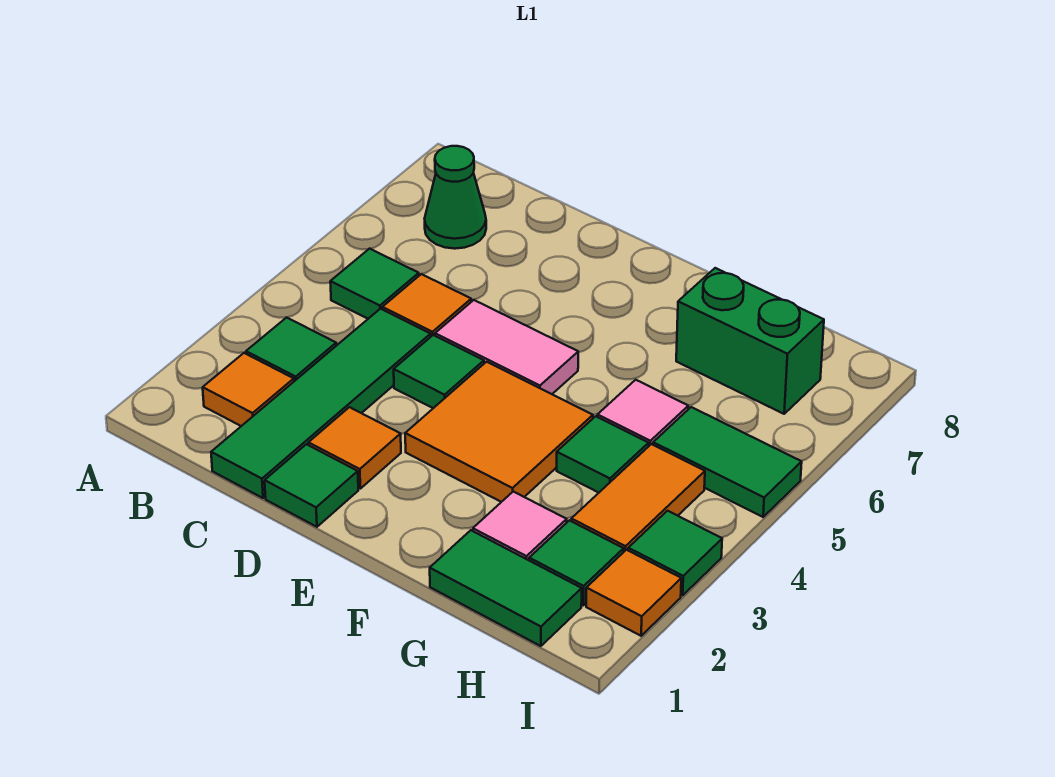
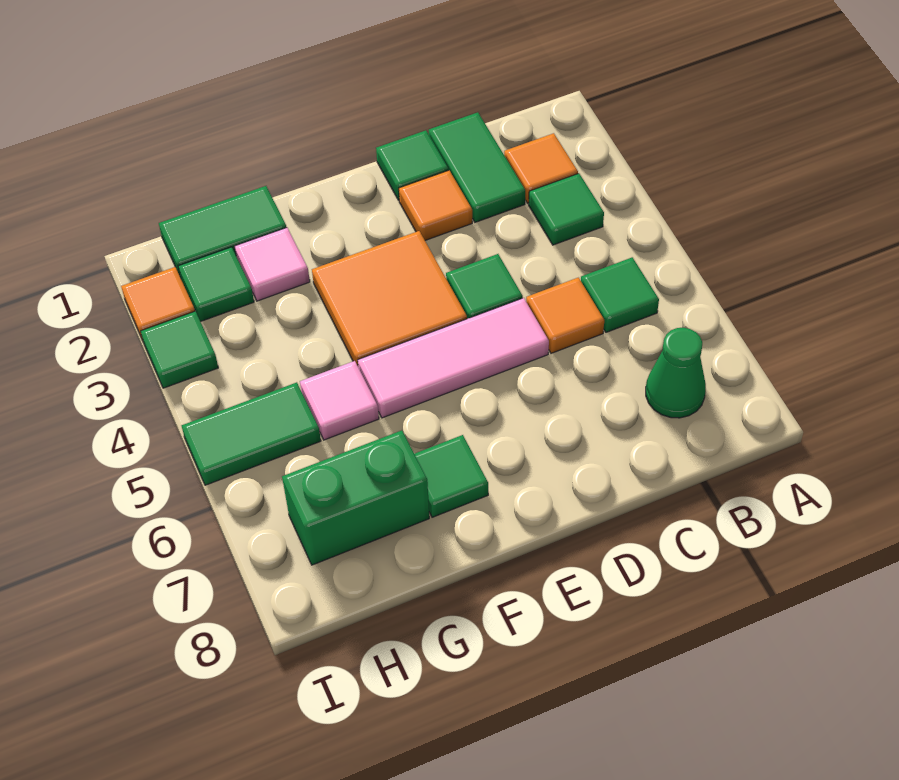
green tile C1:C4 level 1 -> green tile C1:C2 level 1
pink tile D5:E5 level 1 -> pink tile D5:F5 level 1
green tile G4 level 1 -> green tile F7 level 1
orange tile H3:H4 level 1 -> none

